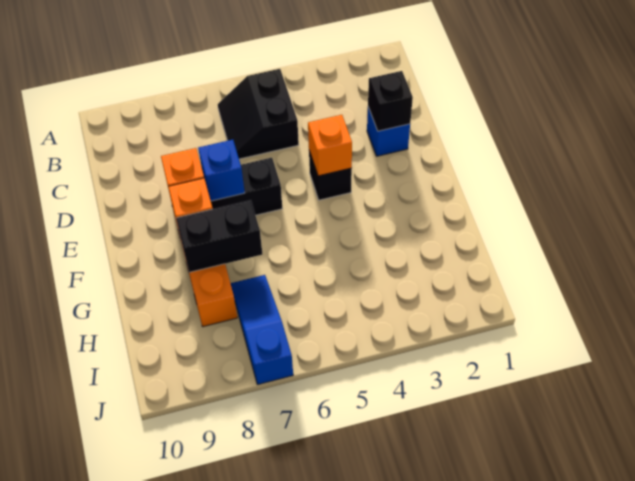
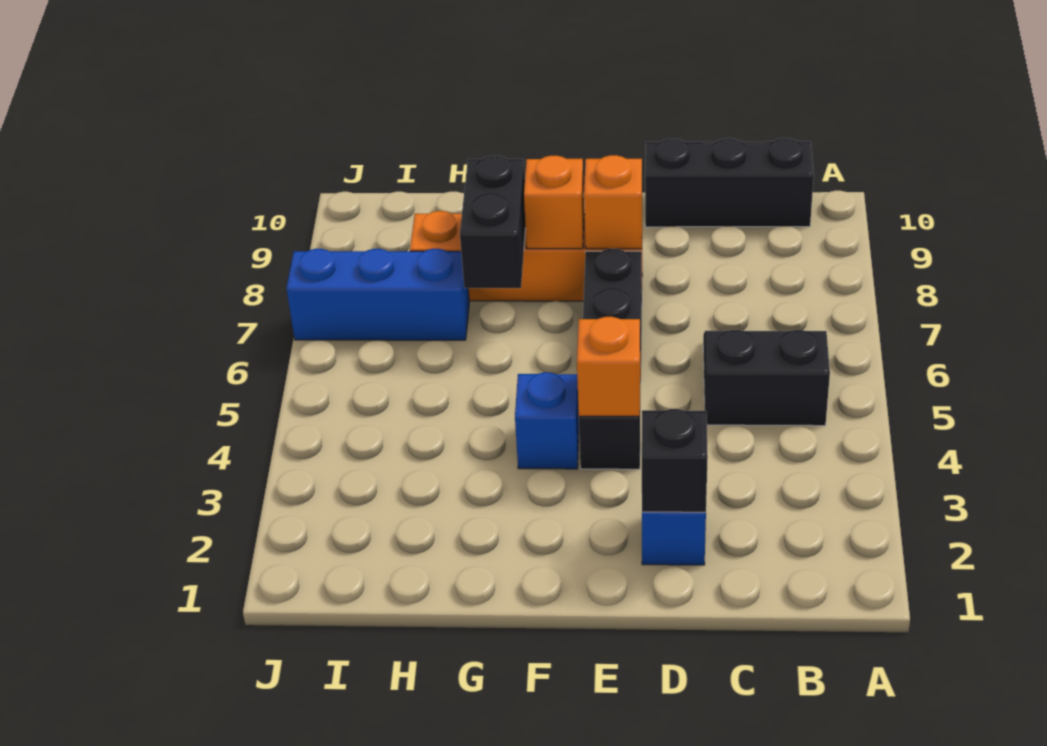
none -> black brick B10:D10 level 1
blue brick E7 level 2 -> blue brick F4 level 1
blue slope H7:J7 level 1 top J -> blue brick H7:J7 level 1

